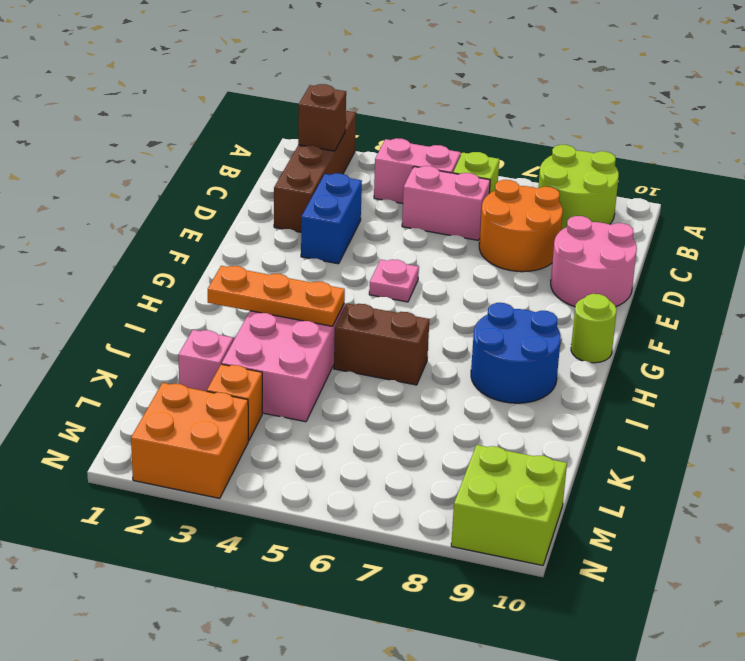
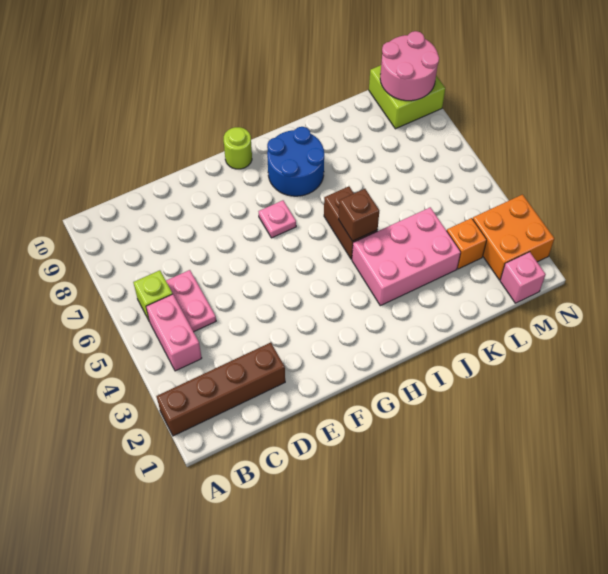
lime round brick A8:B9 level 1 -> none
brown brick B2 level 2 -> brown brick I5 level 2
pink brick C5:C6 level 1 -> pink plate C5:C6 level 1
orange round brick C7:D8 level 1 -> none
blue brick D3:E3 level 1 -> none
pink round brick D9:E10 level 1 -> pink round brick M9:N10 level 2
pink plate F5 level 1 -> pink plate G7 level 1
orange plate I2:I4 level 2 -> none
pink brick K2 level 1 -> pink brick M1 level 1

